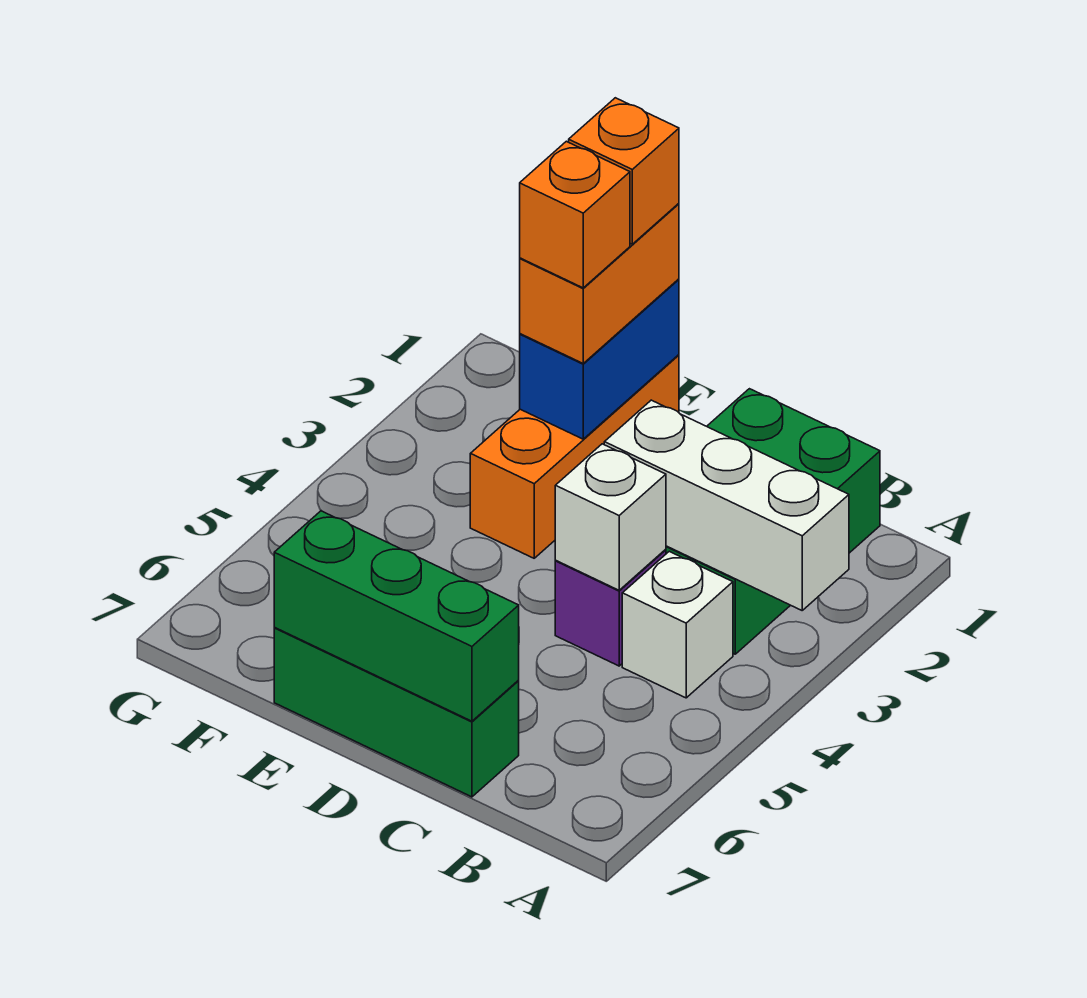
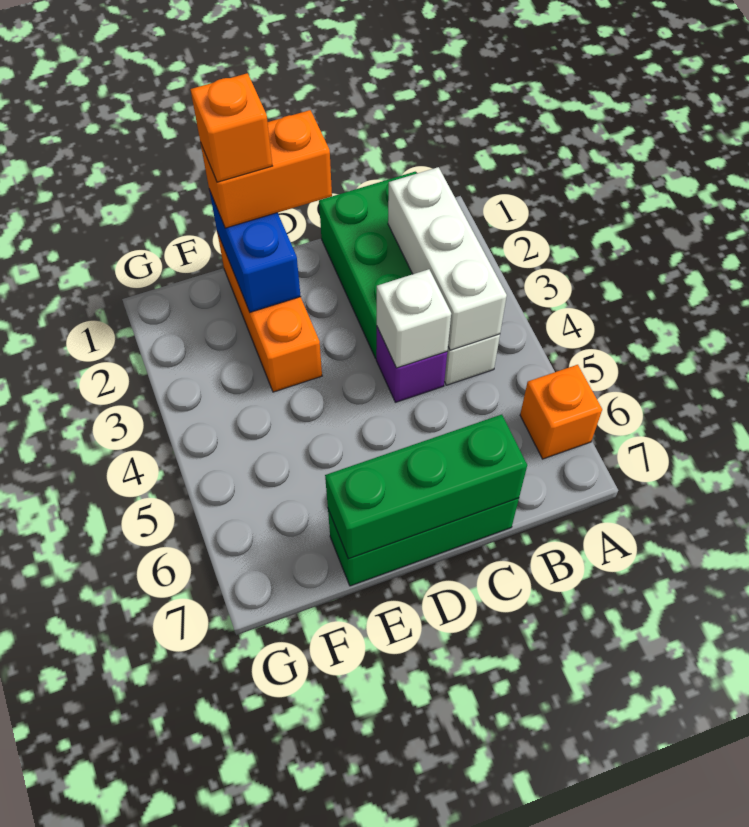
white brick A3:C3 level 2 -> white brick B2:B4 level 2
orange brick E1:E2 level 3 -> orange brick D1:E1 level 3
orange brick E2 level 4 -> orange brick A6 level 1

